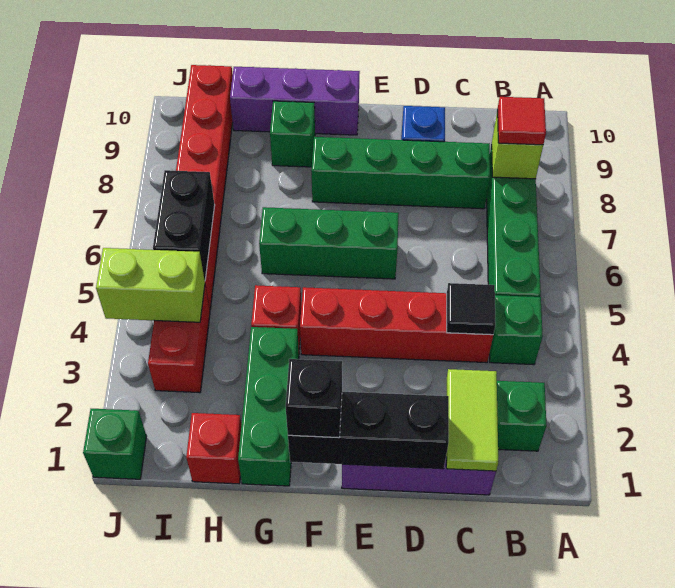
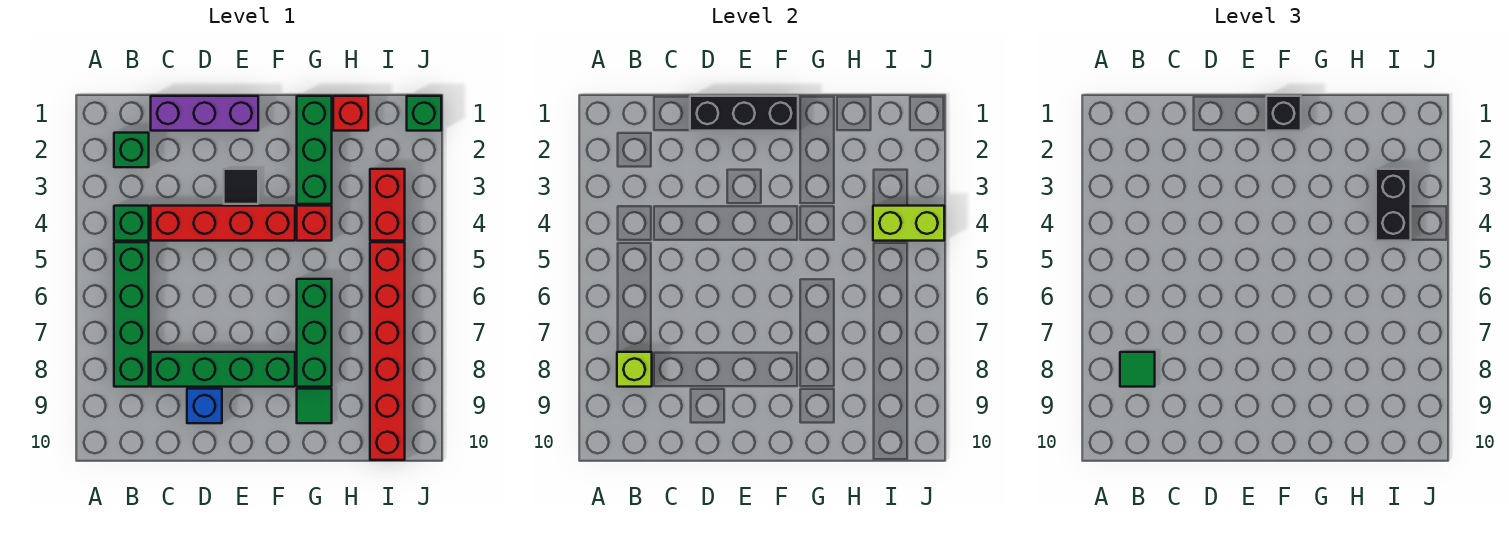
red tile B8 level 3 -> green tile B8 level 3
lime tile C1:C2 level 2 -> none
black tile C4 level 2 -> black tile E3 level 1
green brick E6:G6 level 1 -> green brick G6:G8 level 1
purple brick F10:H10 level 1 -> none
green brick G9 level 1 -> green tile G9 level 1
black brick I5:I6 level 2 -> black brick I3:I4 level 3

